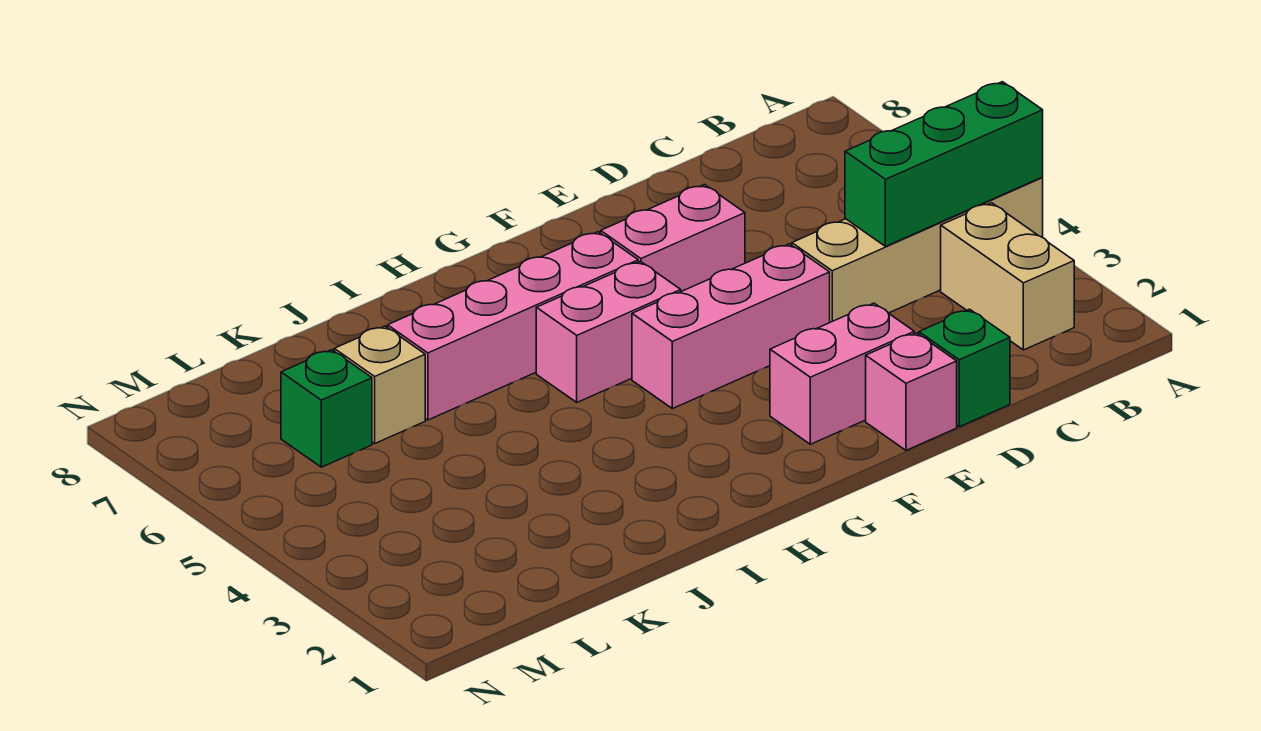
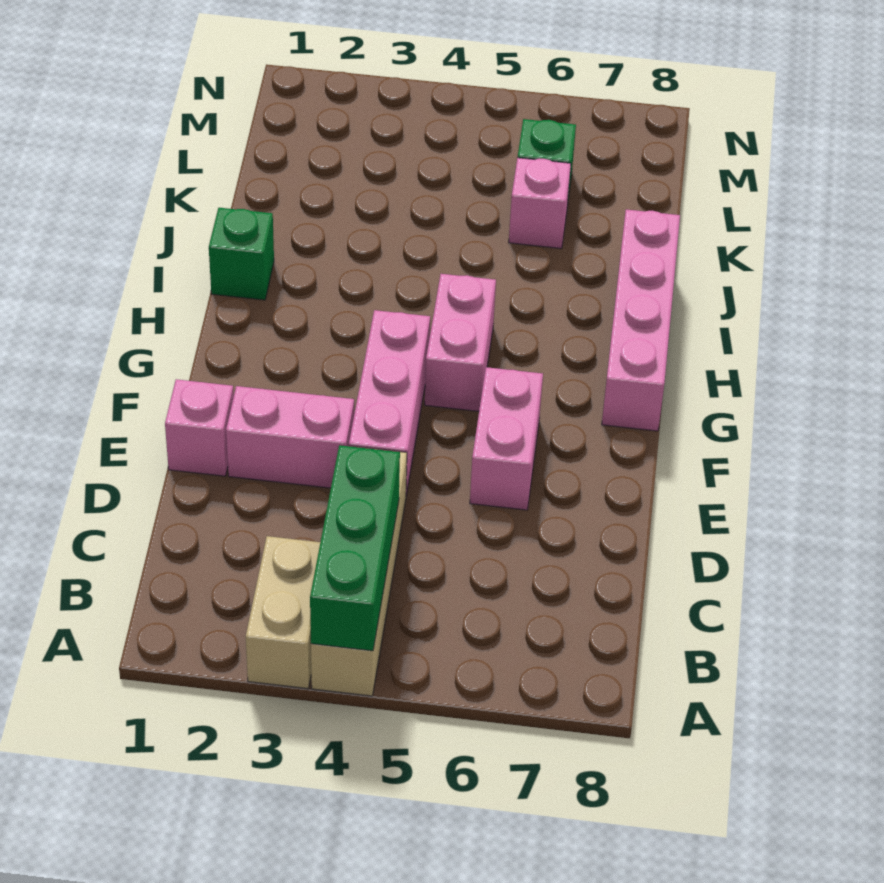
tan brick B2:B3 level 1 -> tan brick A3:B3 level 1
green brick D1 level 1 -> green brick I1 level 1
pink brick E2:F2 level 1 -> pink brick E2:E3 level 1
pink brick G6:J6 level 1 -> pink brick G8:J8 level 1
tan brick K6 level 1 -> pink brick K6 level 1

